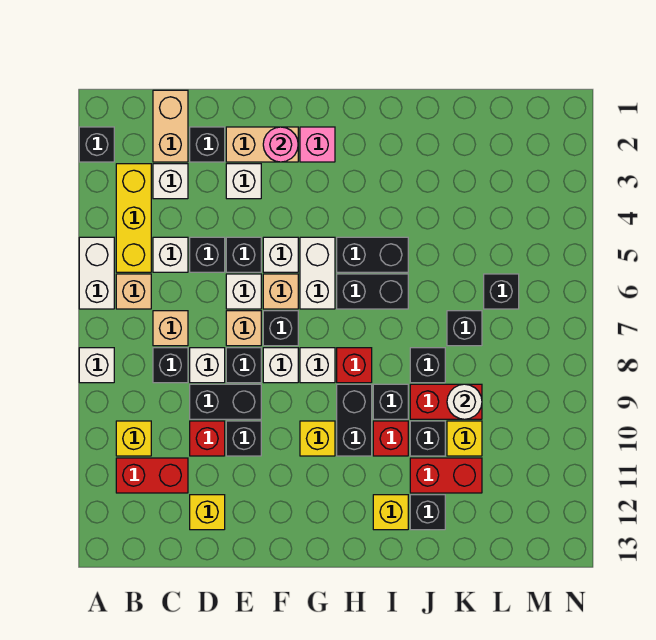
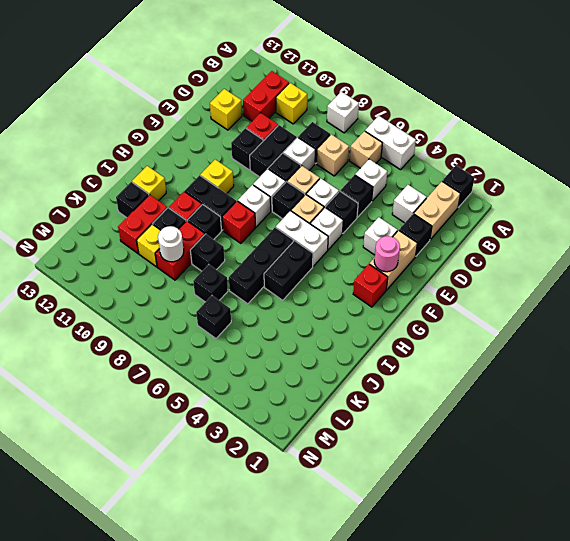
yellow brick B3:B5 level 1 -> none
tan brick C1:C2 level 1 -> tan brick B2:C2 level 1
pink brick G2 level 1 -> red brick G2 level 1
black brick H6:I6 level 1 -> black brick H6:J6 level 1

